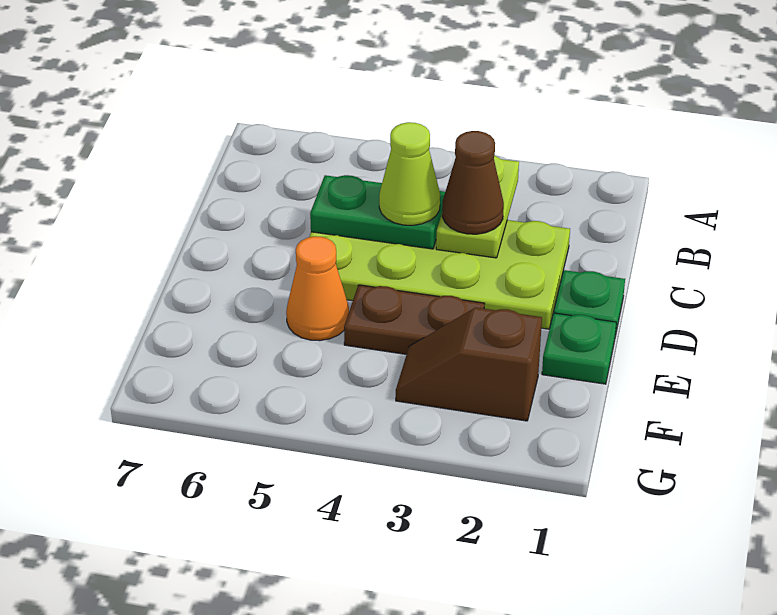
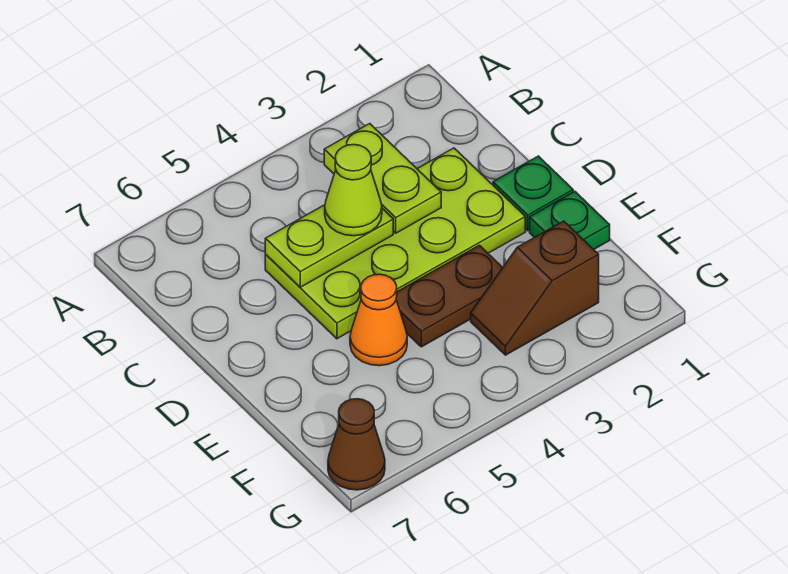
brown cone C3 level 3 -> brown cone G7 level 1
green plate C4:C5 level 2 -> lime plate C4:C5 level 2

